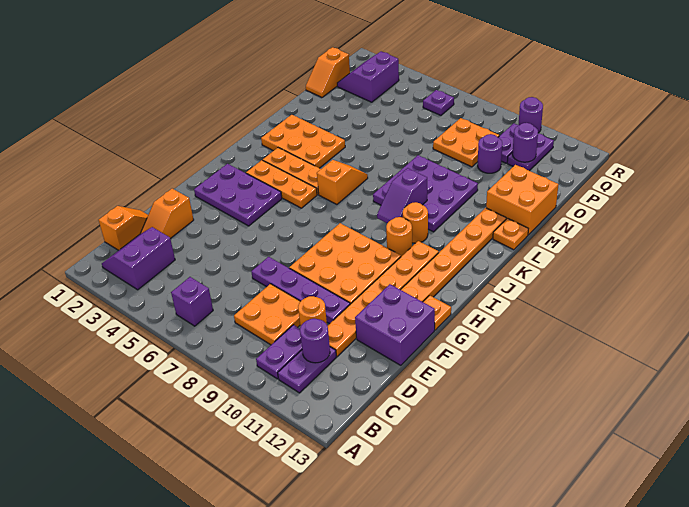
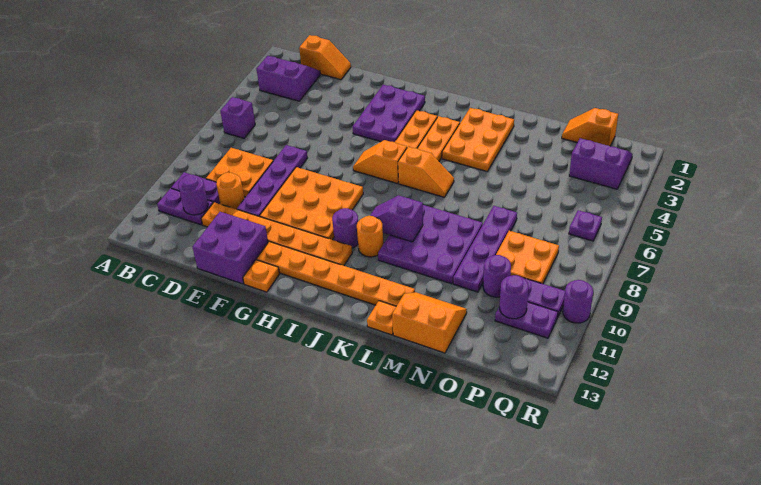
orange slope D2:E2 level 1 top E -> orange slope H6:I6 level 1 top I
orange round brick I10 level 1 -> purple round brick I10 level 1
orange brick M12:N13 level 1 -> orange slope M12:N13 level 1 top 13
none -> purple plate N7:N10 level 1

